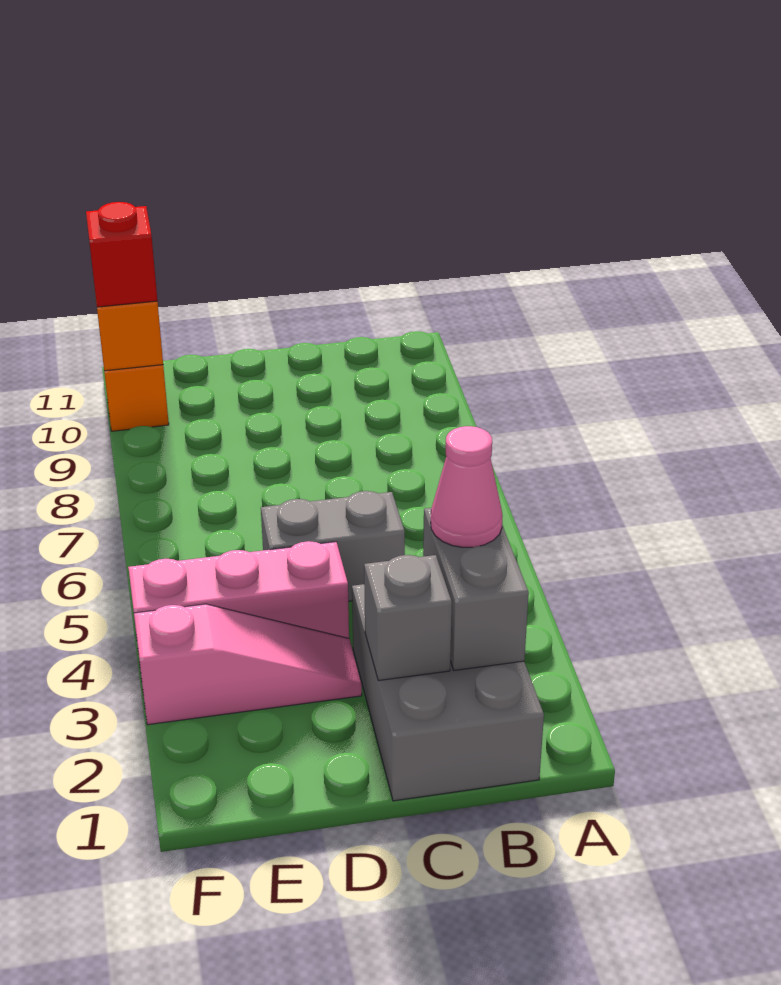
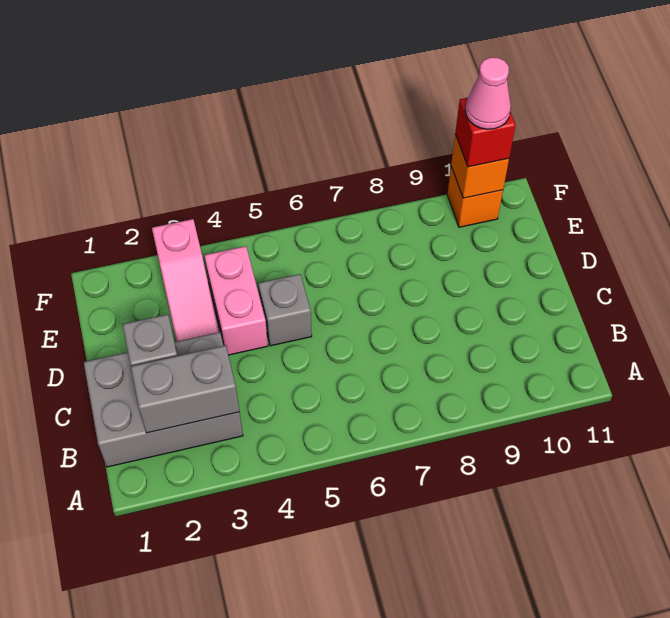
pink cone B3 level 3 -> pink cone F10 level 4
grey brick C5:D5 level 1 -> grey brick D5 level 1
pink brick D4:F4 level 1 -> pink brick D4:E4 level 1

